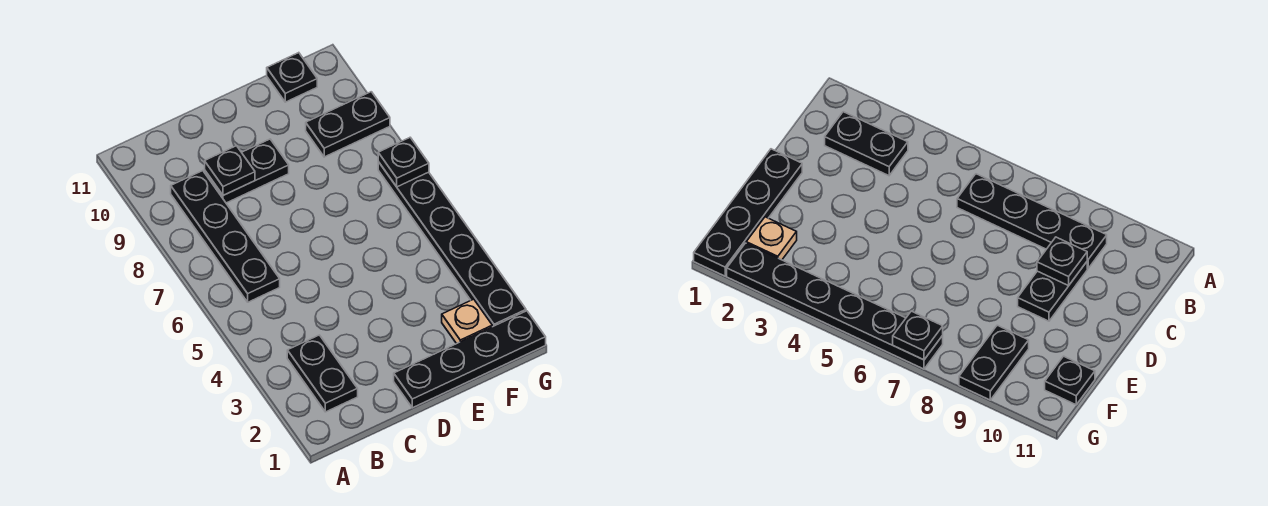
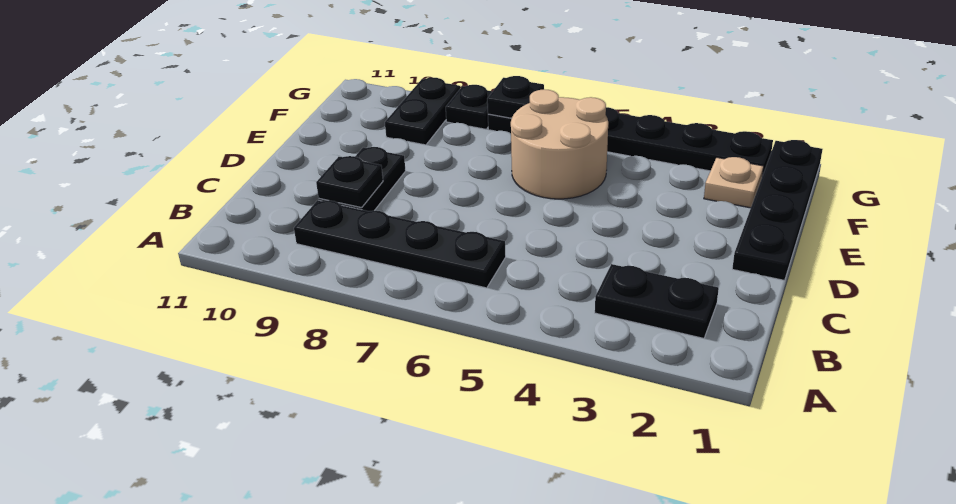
none -> tan round brick E5:F6 level 1
black plate F11 level 1 -> black plate G8 level 1

